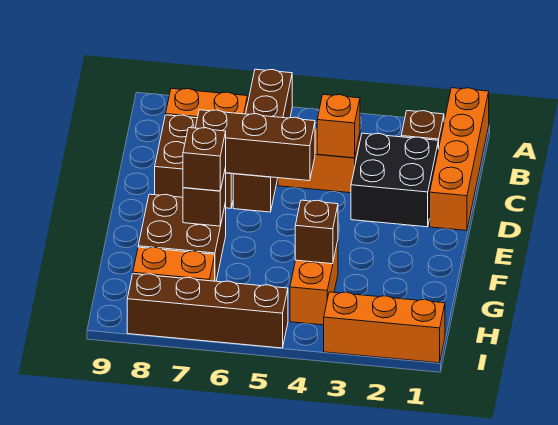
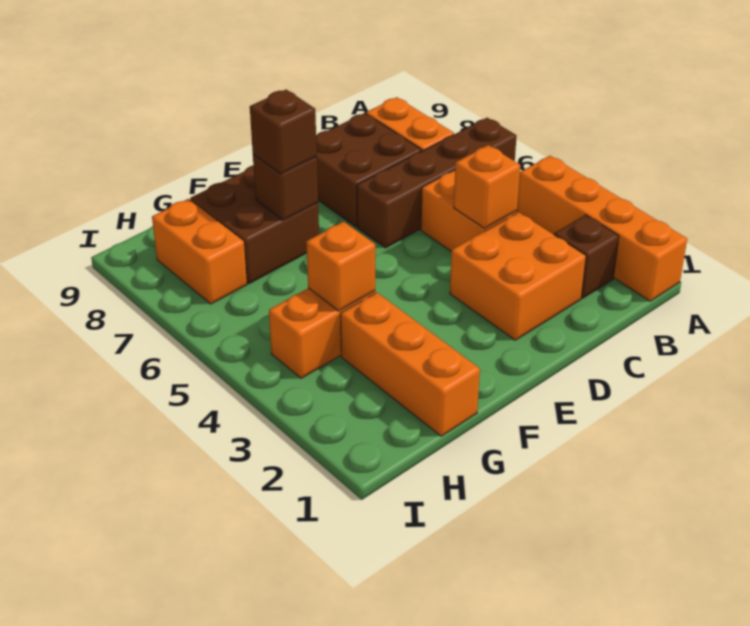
orange brick A1:D1 level 1 -> orange brick A1:A4 level 1
black brick C2:D3 level 1 -> orange brick C2:D3 level 1
brown brick D5:D7 level 2 -> none
brown brick G4 level 2 -> orange brick G4 level 2
orange brick I1:I3 level 1 -> orange brick G1:G3 level 1
brown brick I5:I8 level 1 -> none

